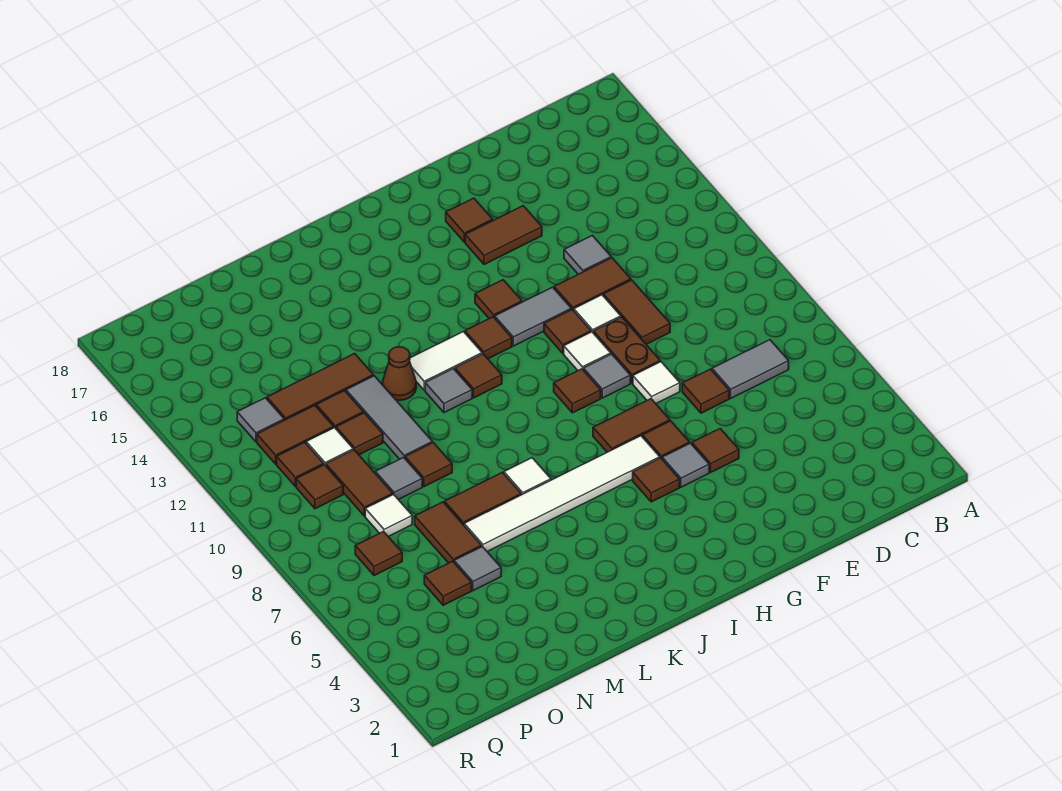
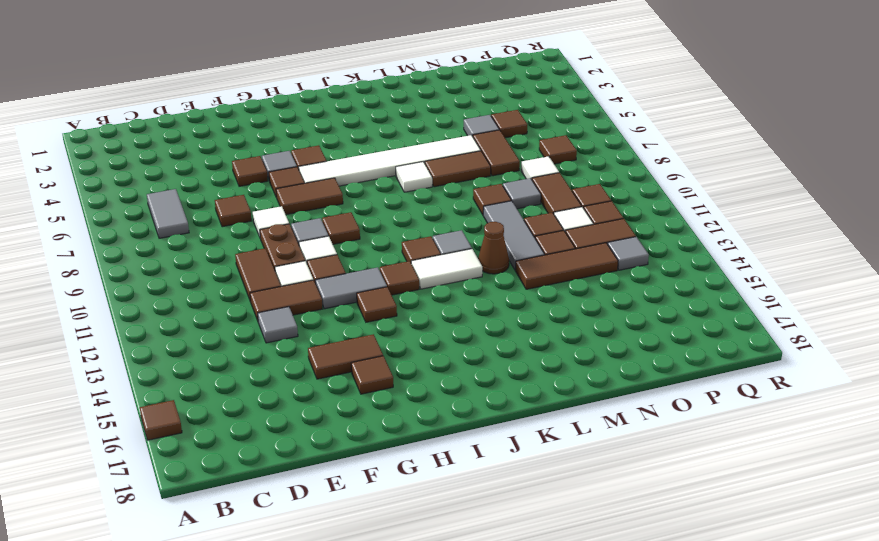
none -> brown tile A16 level 1
grey tile C7:D7 level 1 -> grey tile C6:C7 level 1

